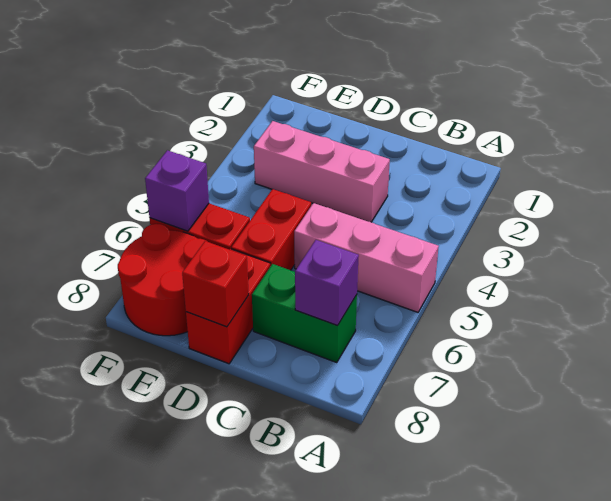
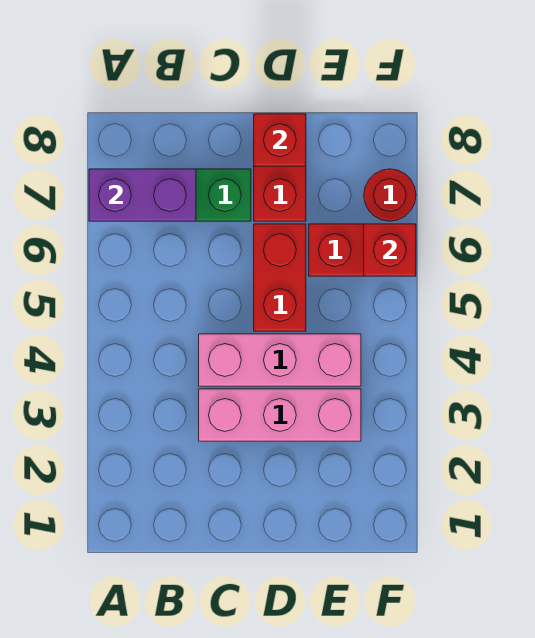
pink brick A5:C5 level 1 -> pink brick C4:E4 level 1
purple brick B7 level 2 -> purple brick A7:B7 level 2
red round brick E7:F8 level 1 -> red round brick F7 level 1
purple brick F6 level 2 -> red brick F6 level 2

